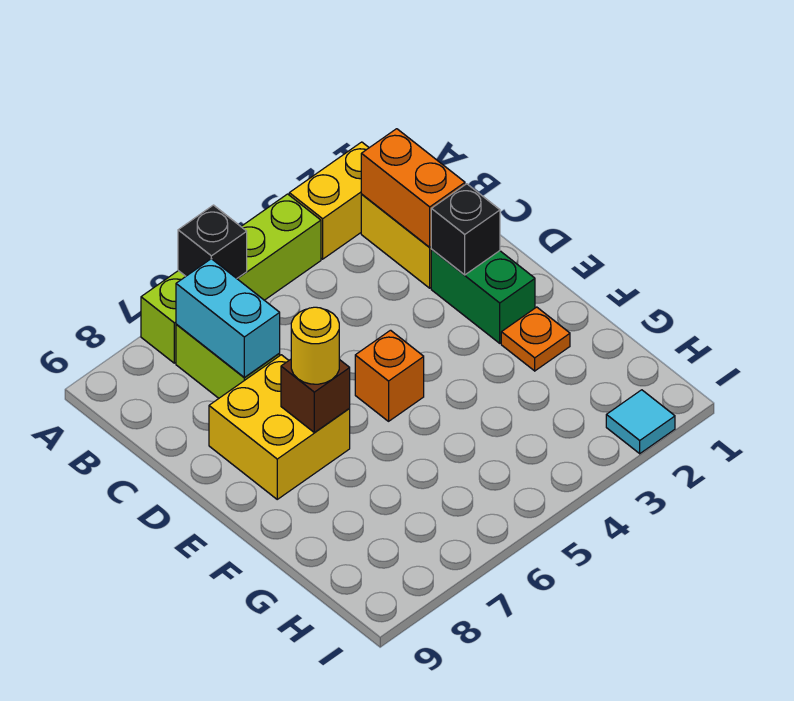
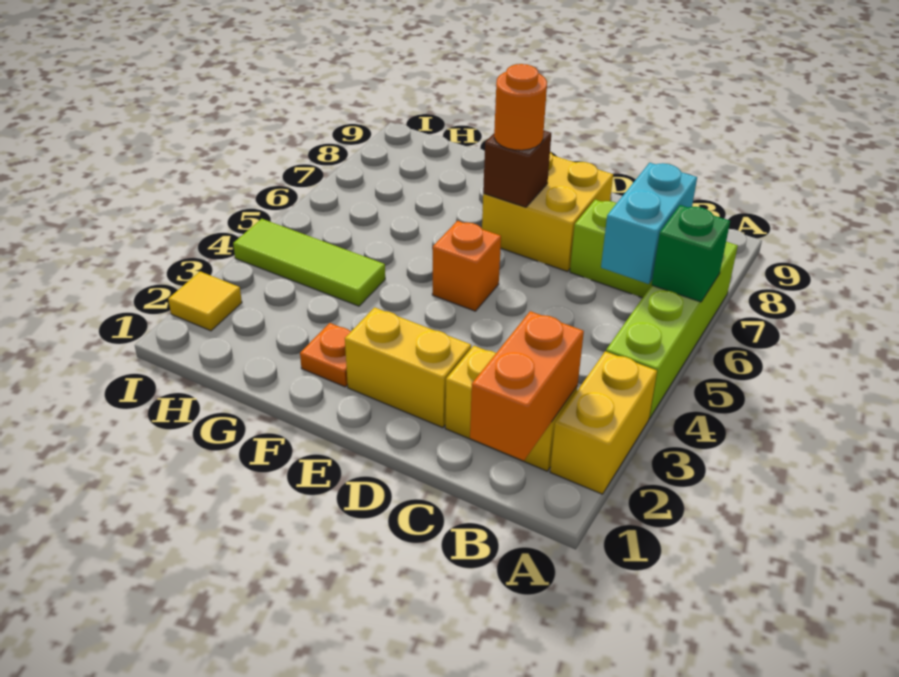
black brick A6 level 2 -> green brick A6 level 2
orange brick B2:C2 level 2 -> orange brick B1:B2 level 2
cyan brick B7:C7 level 2 -> cyan brick B6:B7 level 2
green brick D2:E2 level 1 -> yellow brick D2:E2 level 1
black brick D2 level 2 -> none
yellow round brick E7 level 3 -> orange round brick E7 level 3
none -> lime tile G4:I4 level 1
cyan tile I2 level 1 -> yellow tile I2 level 1

